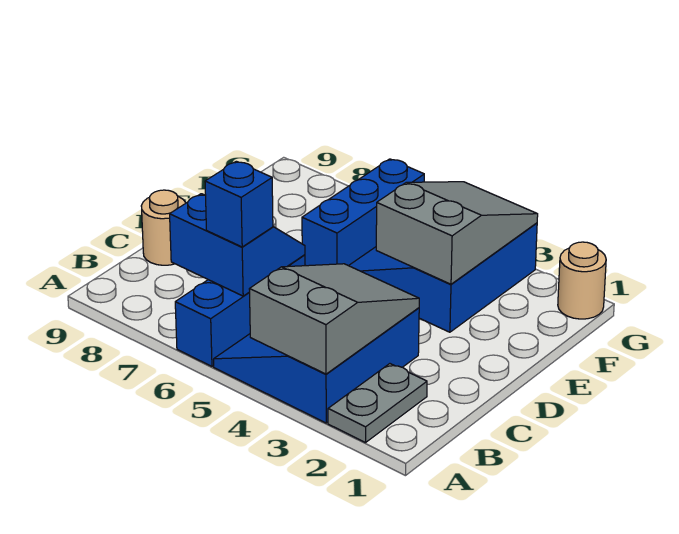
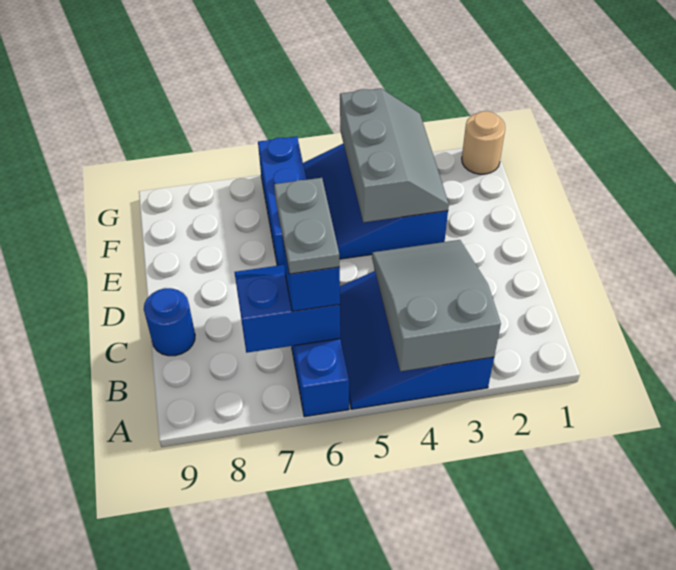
grey plate A2:B2 level 1 -> grey plate B6:C6 level 4
tan round brick C9 level 1 -> blue round brick C9 level 1
grey slope E3:G4 level 2 top E -> grey slope E3:G4 level 2 top 4

